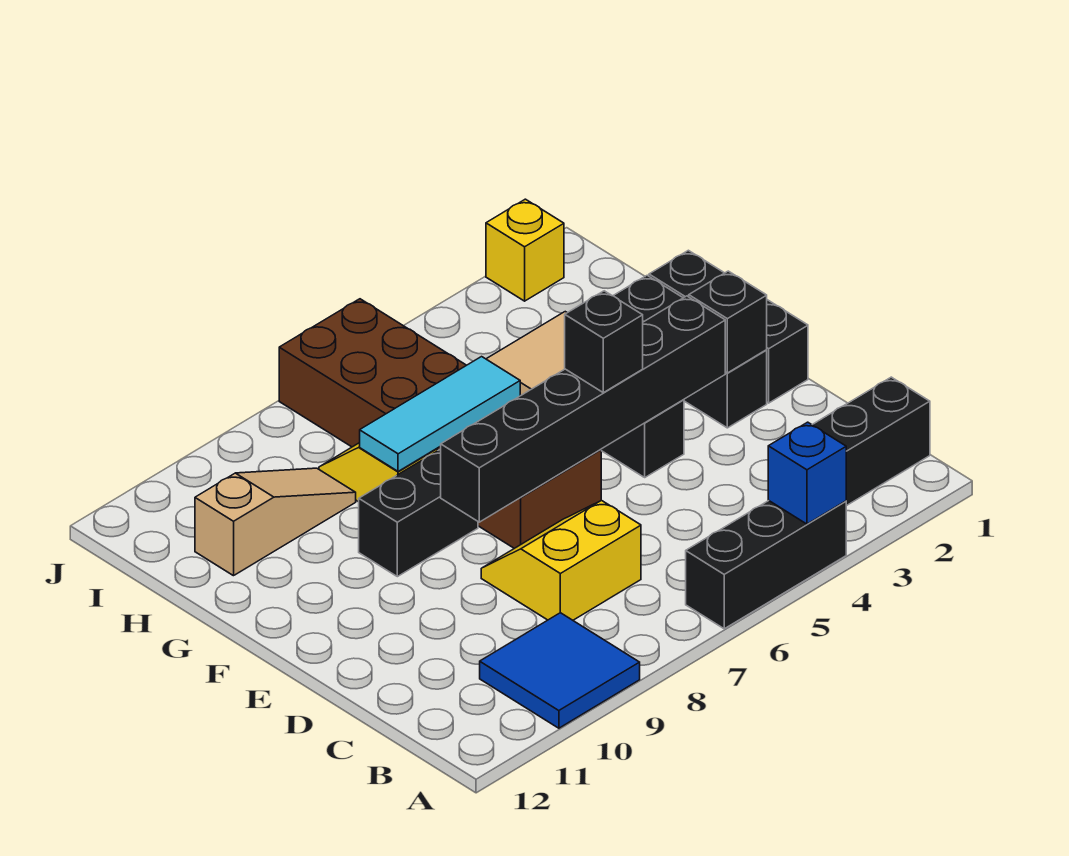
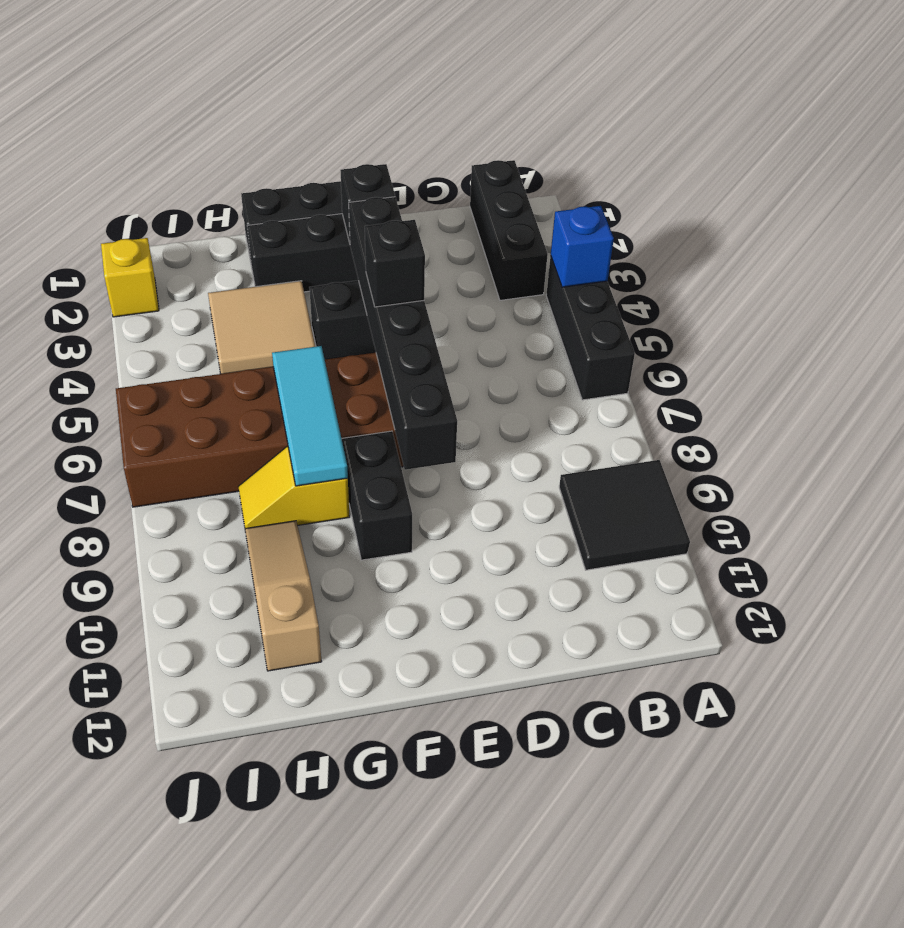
blue tile A9:B10 level 1 -> black tile A9:B10 level 1
yellow slope C7:D8 level 1 top C -> none

